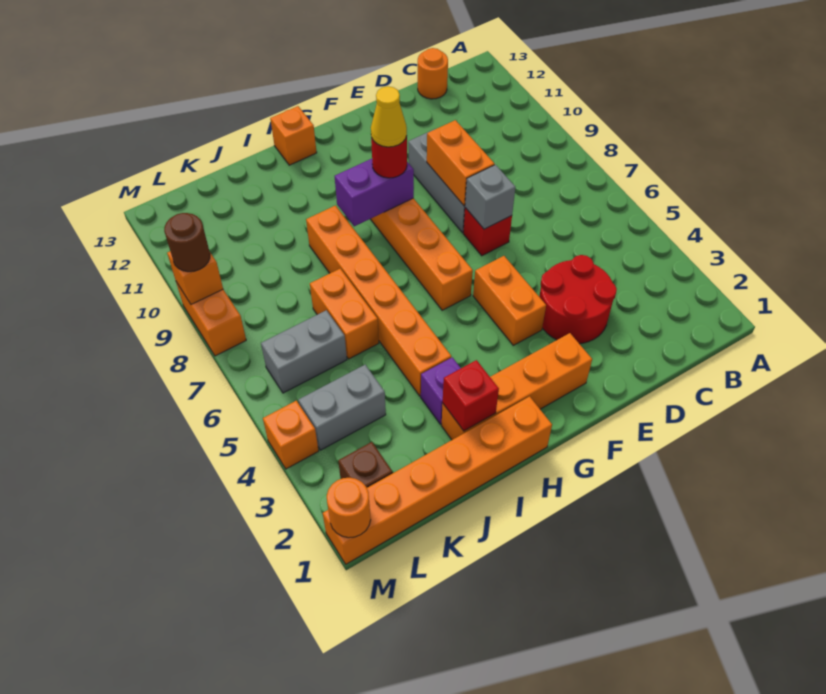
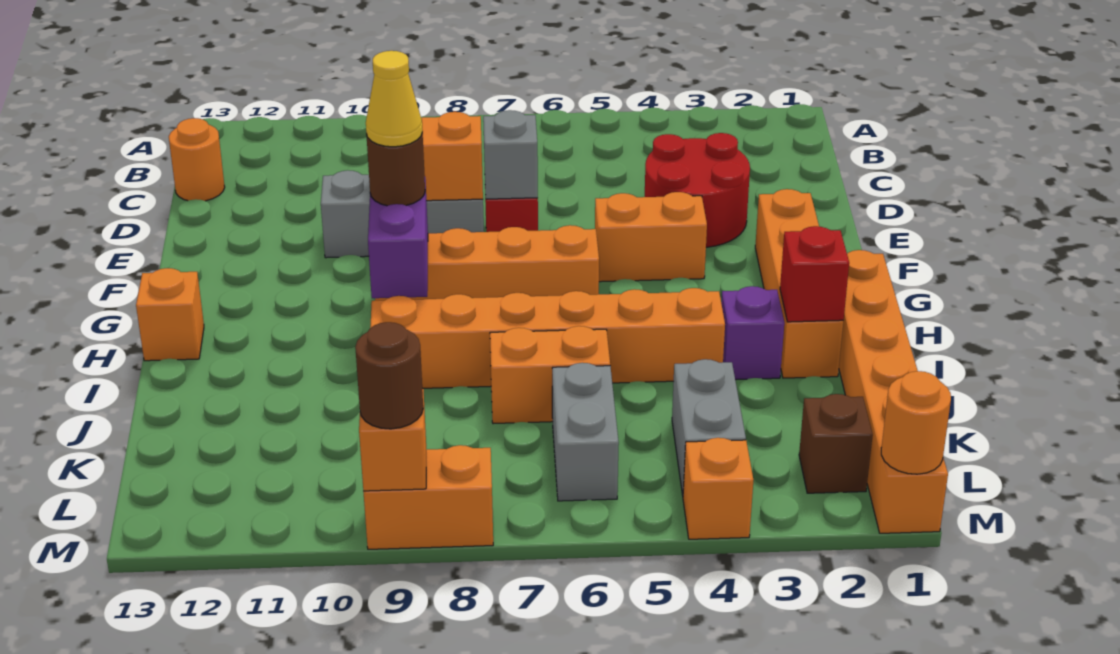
red round brick G9 level 3 -> brown round brick G9 level 3

